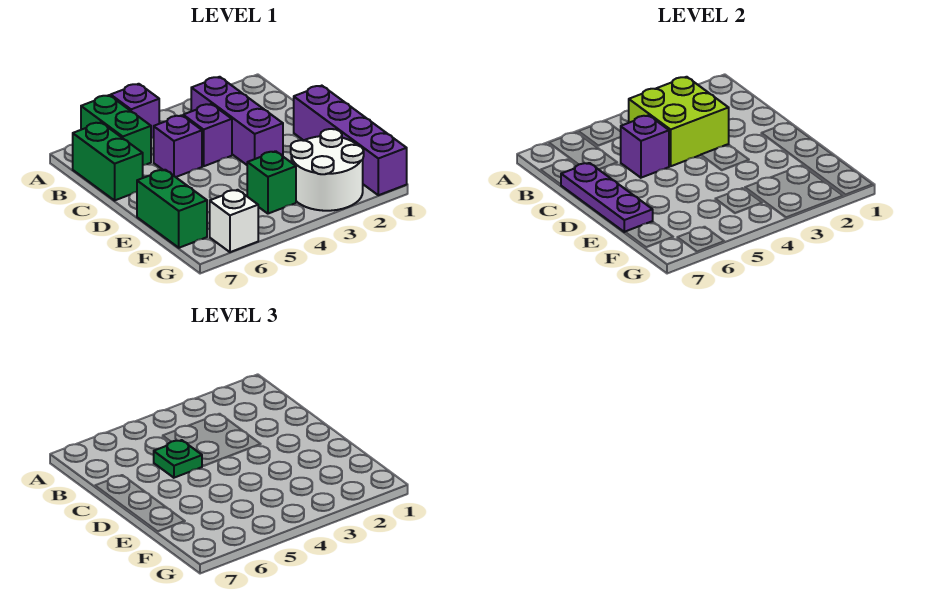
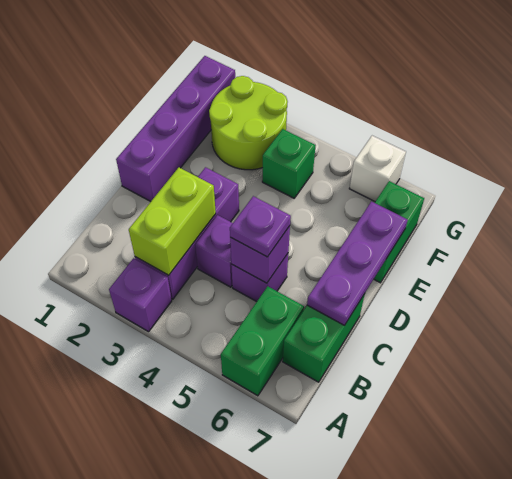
purple brick A5 level 1 -> purple brick A3 level 1
lime brick B3:C4 level 2 -> lime brick B3:C3 level 2
green plate C5 level 3 -> purple plate C5 level 3
white round brick F2:G3 level 1 -> lime round brick F2:G3 level 1

